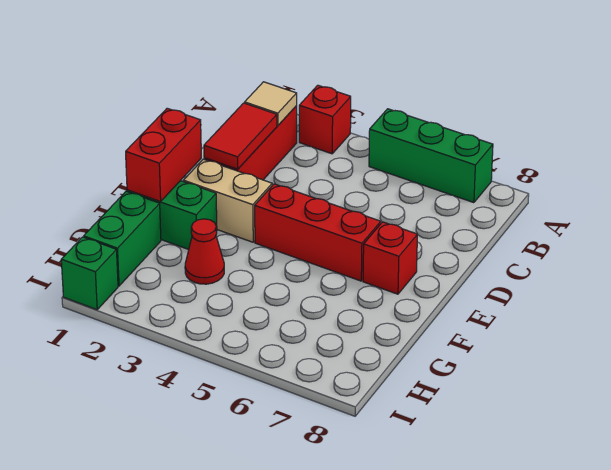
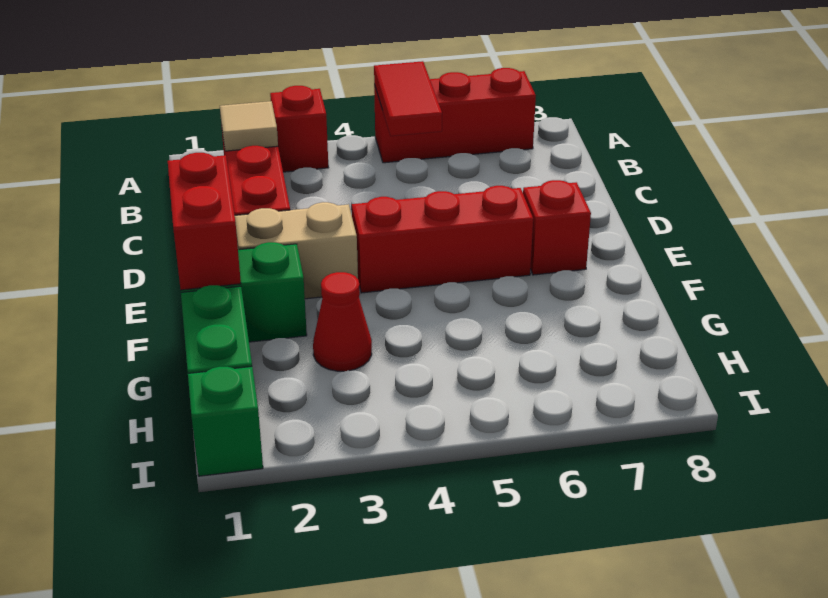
green brick A5:A7 level 1 -> red brick A5:A7 level 1
red tile C2:D2 level 2 -> red tile A5:B5 level 2

